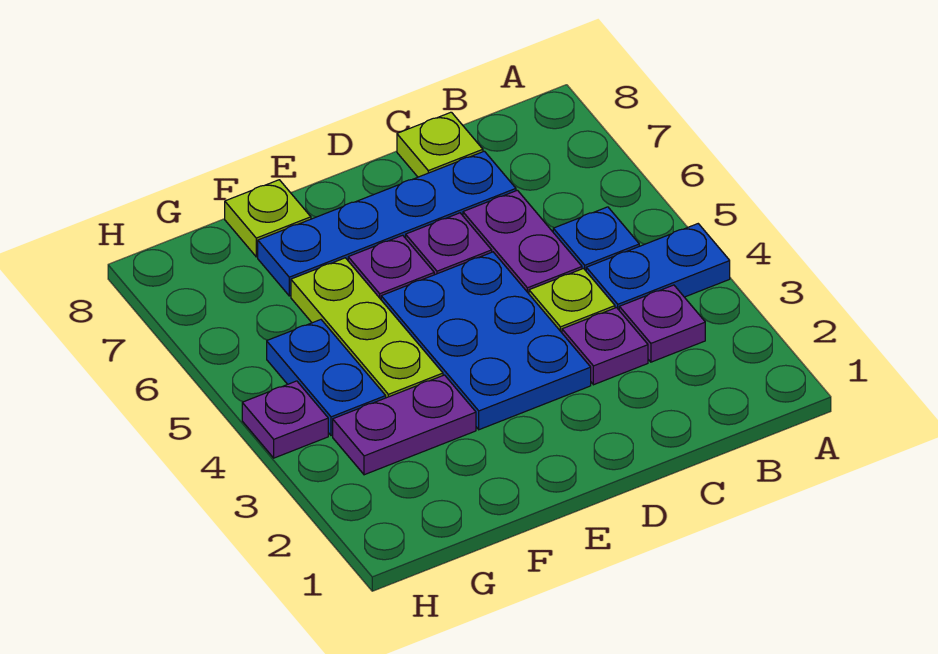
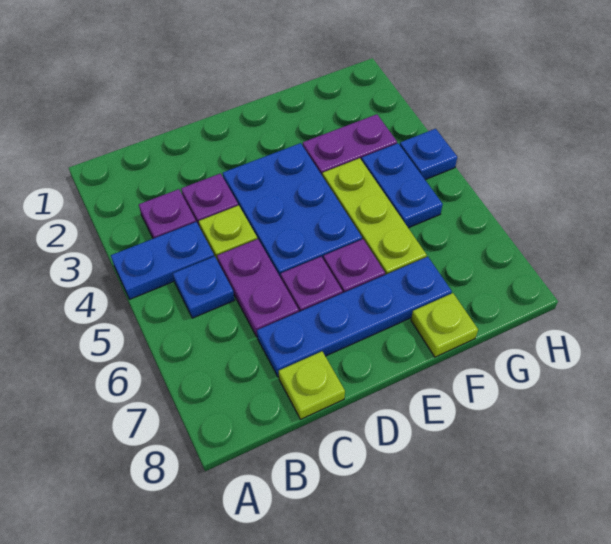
purple plate H4 level 1 -> blue plate H4 level 1

